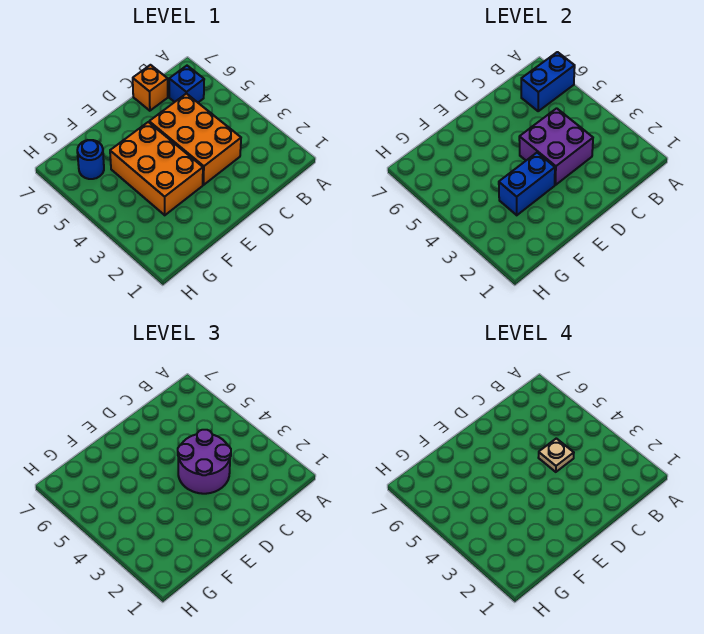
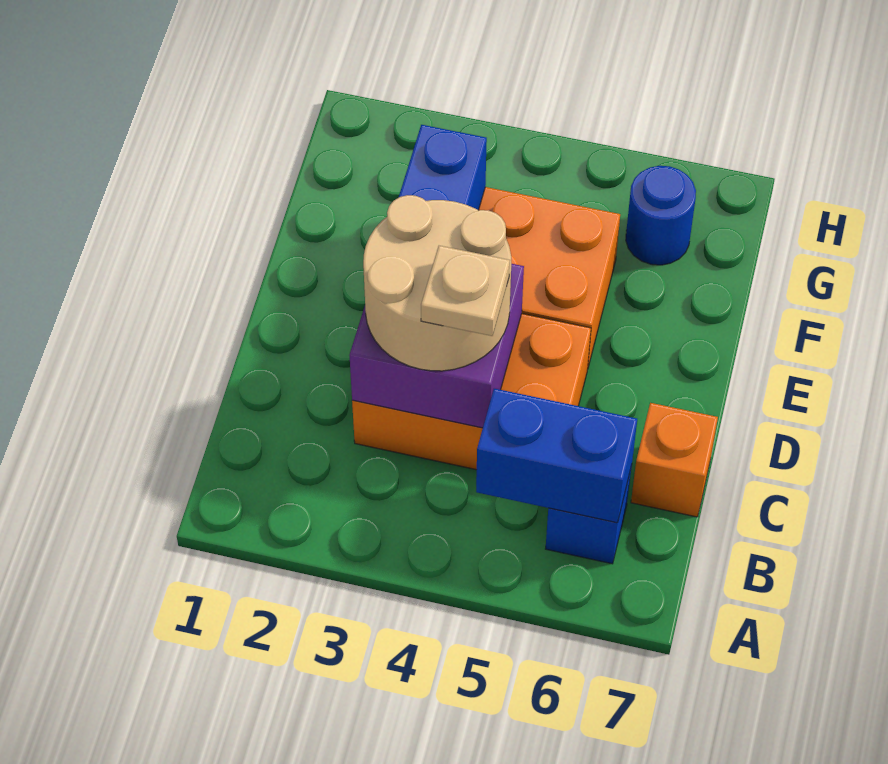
blue brick A6:B6 level 2 -> blue brick B5:B6 level 2
purple round brick C3:D4 level 3 -> tan round brick C3:D4 level 3

